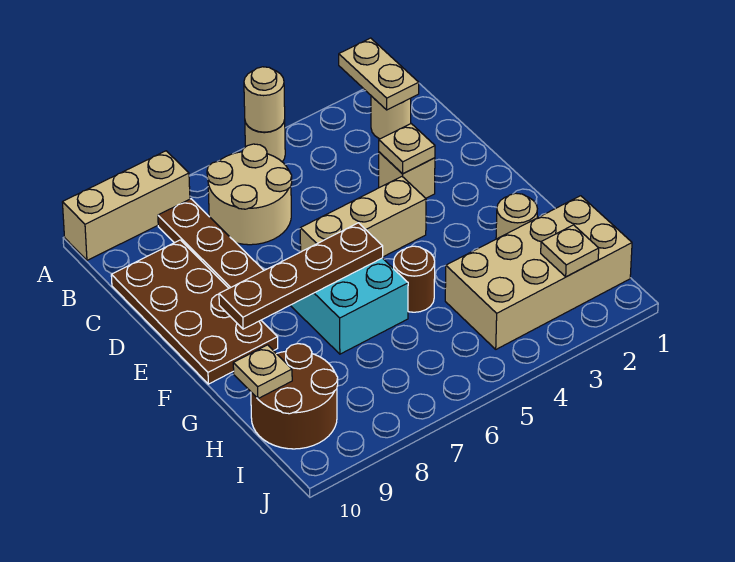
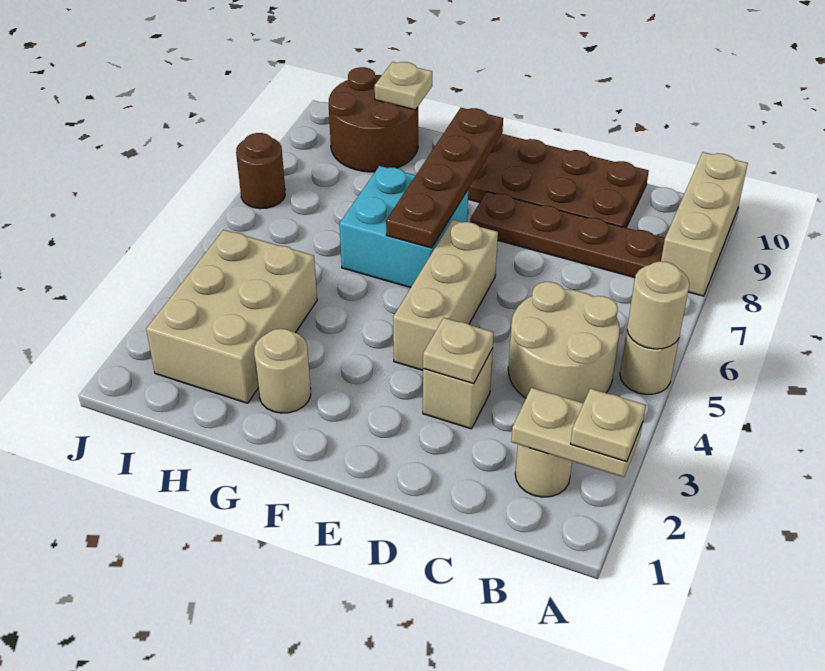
tan round brick B6:C7 level 1 -> tan round brick B4:C5 level 1
brown round brick G5 level 1 -> brown round brick J7 level 1
tan brick H1:I4 level 1 -> tan brick H2:I4 level 1
tan plate I2 level 2 -> tan plate A2 level 3

